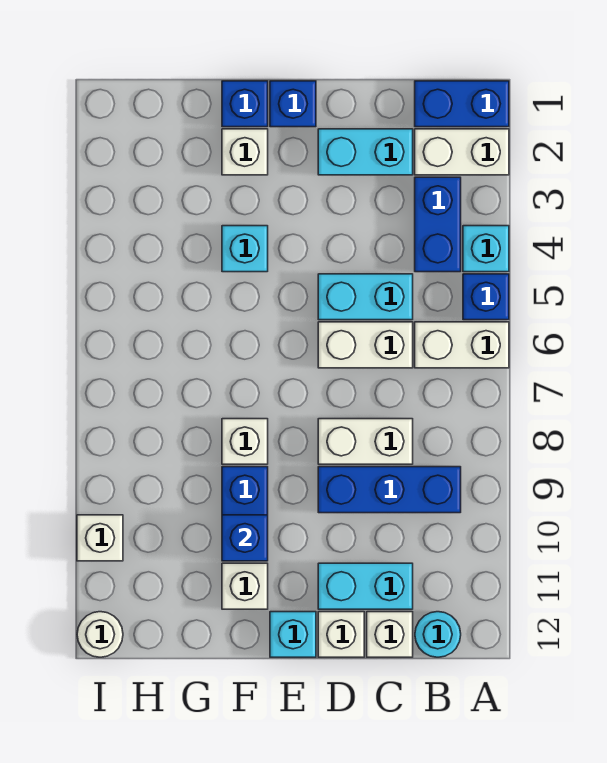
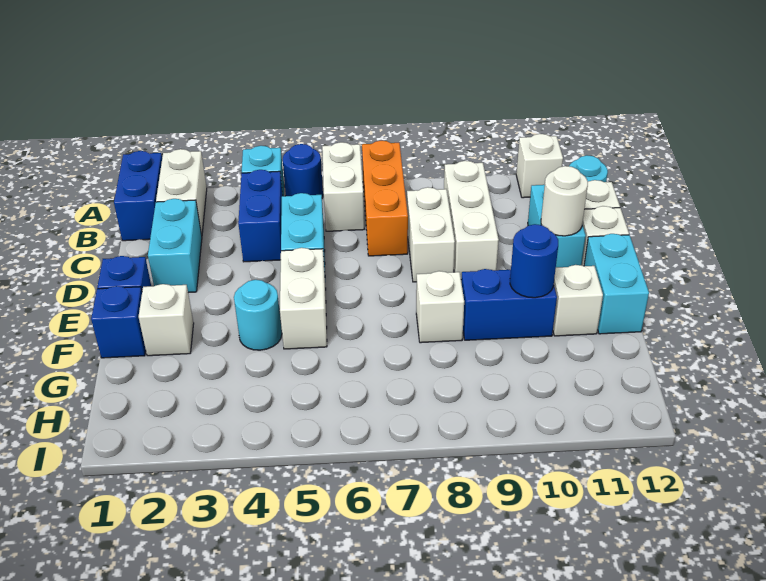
blue brick A5 level 1 -> blue round brick A5 level 1
none -> orange brick A7:C7 level 1
blue brick B3:B4 level 1 -> blue brick B4:C4 level 1
blue brick B9:D9 level 1 -> white brick B9:D9 level 1
white brick C6:D6 level 1 -> white brick E5:F5 level 1
cyan brick E12 level 1 -> cyan brick E12:F12 level 1
cyan brick F4 level 1 -> cyan round brick F4 level 1
blue brick F10 level 2 -> blue round brick F10 level 2
white brick I10 level 1 -> white brick A11 level 1
white round brick I12 level 1 -> white round brick D11 level 2

